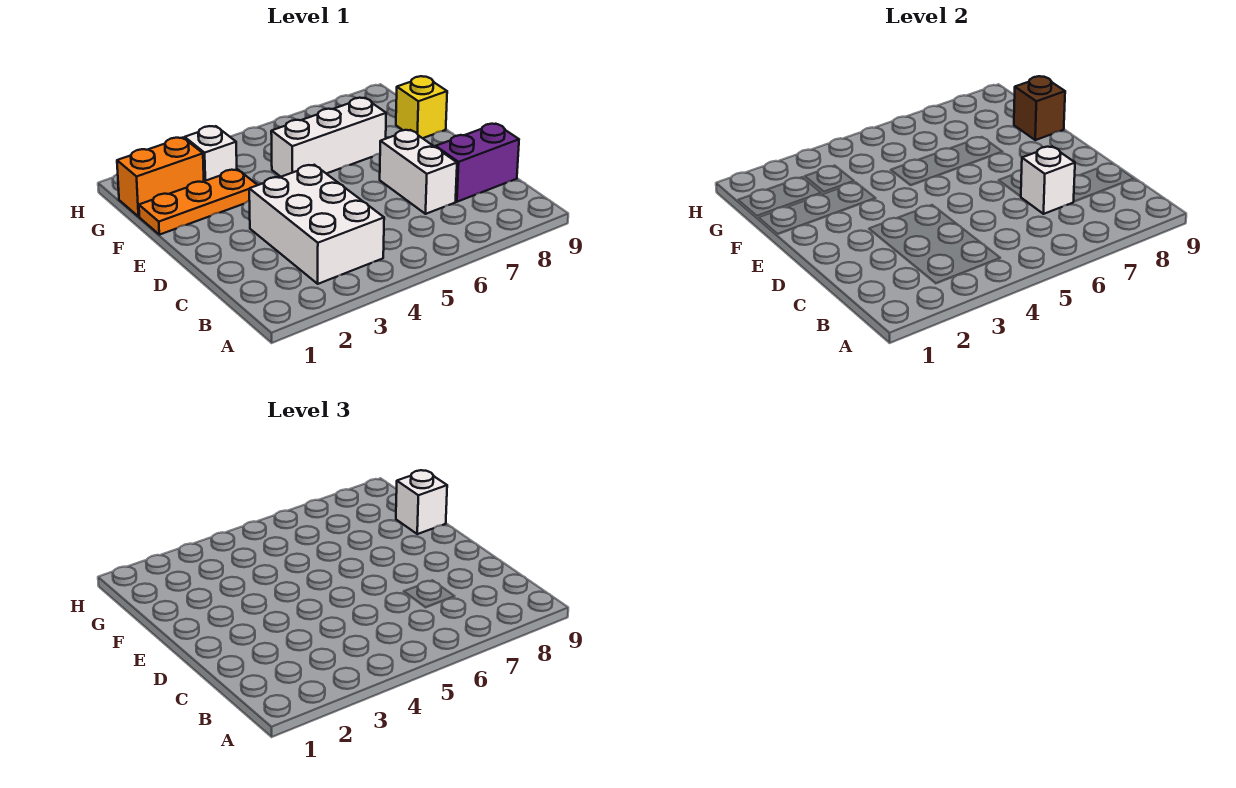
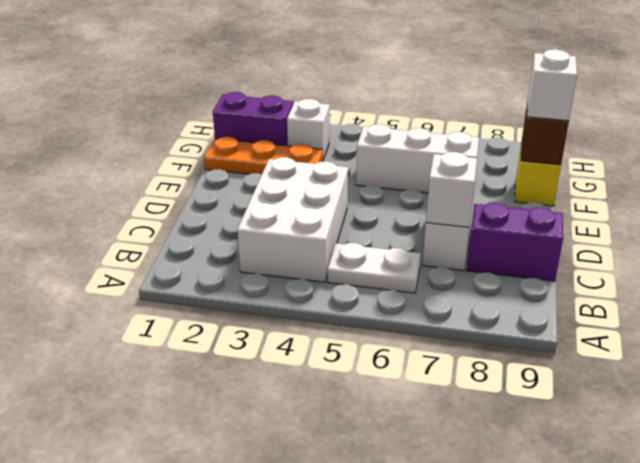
none -> white plate B5:B6 level 1
orange brick G1:G2 level 1 -> purple brick G1:G2 level 1

